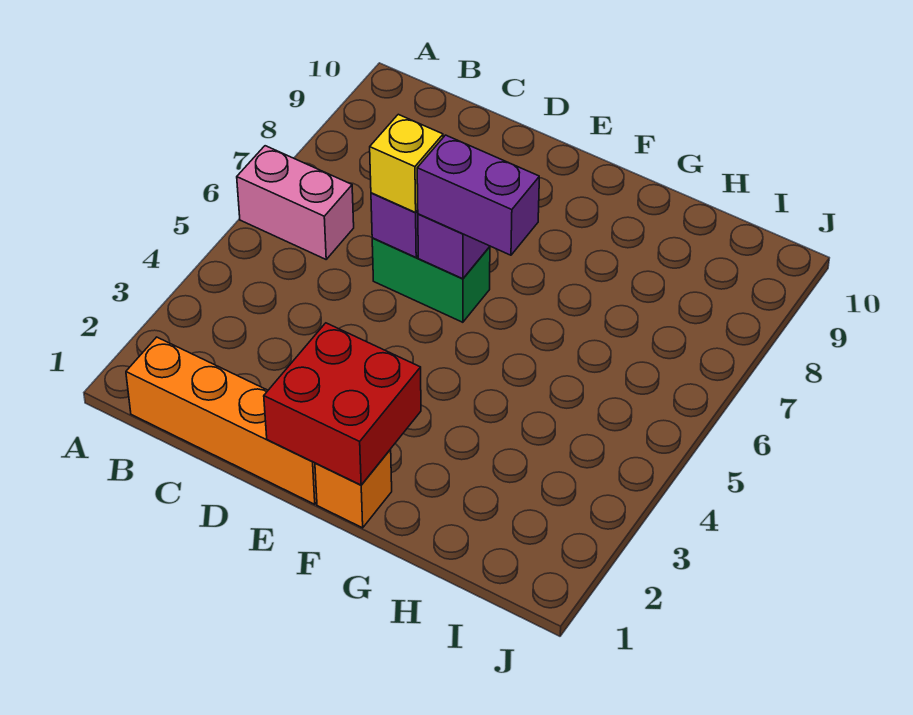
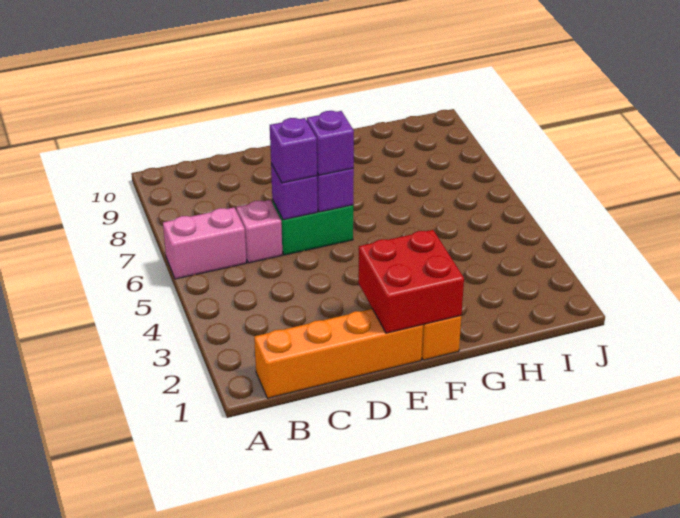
none -> pink brick C6 level 1
yellow brick D6 level 3 -> purple brick D6 level 3
purple brick E6:F6 level 3 -> purple brick E6 level 3

